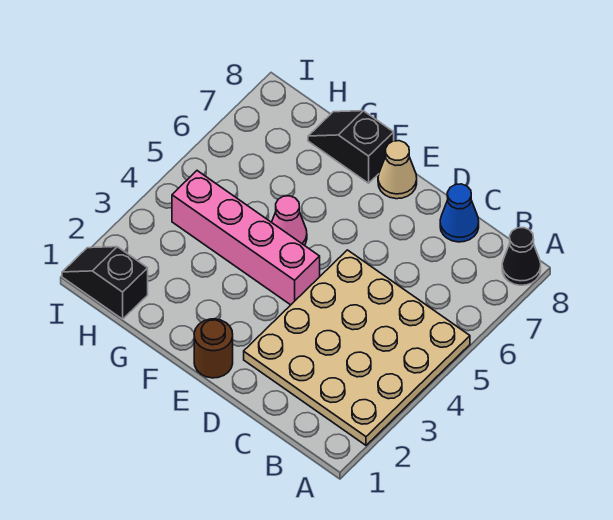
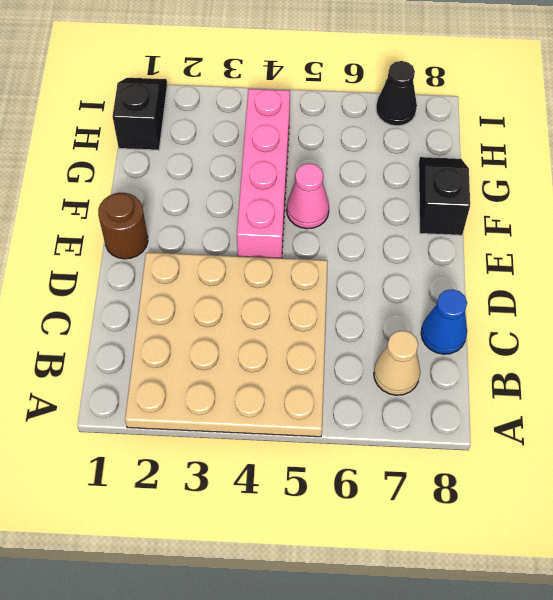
black cone A8 level 1 -> black cone I7 level 1
tan cone E8 level 1 -> tan cone B7 level 1

